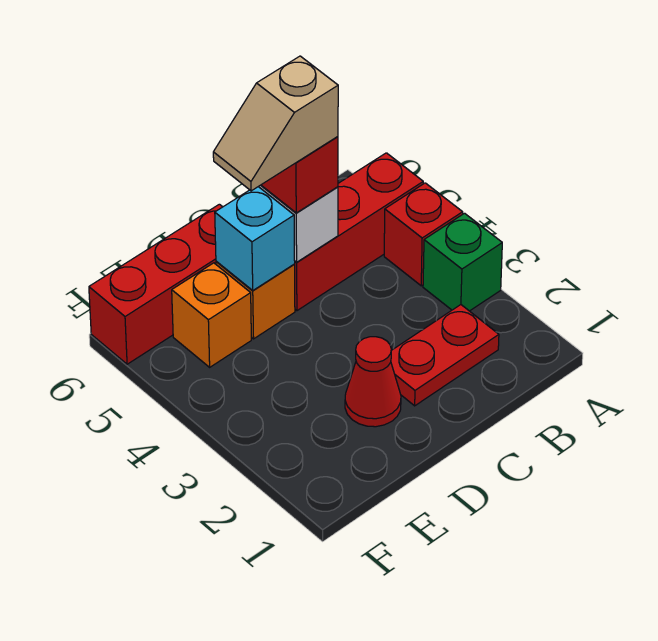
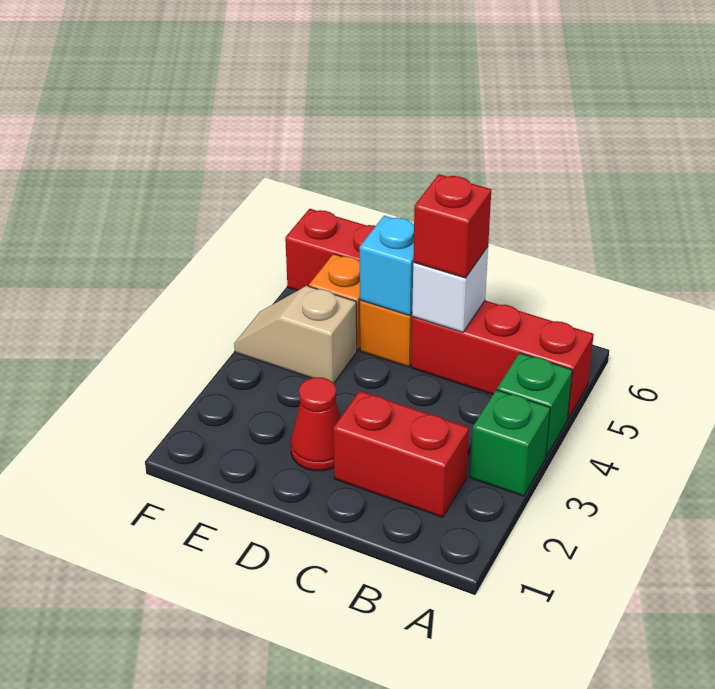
red brick A4 level 1 -> green brick A4 level 1
red plate B2:C2 level 1 -> red brick B2:C2 level 1
tan slope C5:D5 level 4 top C -> tan slope E4:F4 level 1 top E

